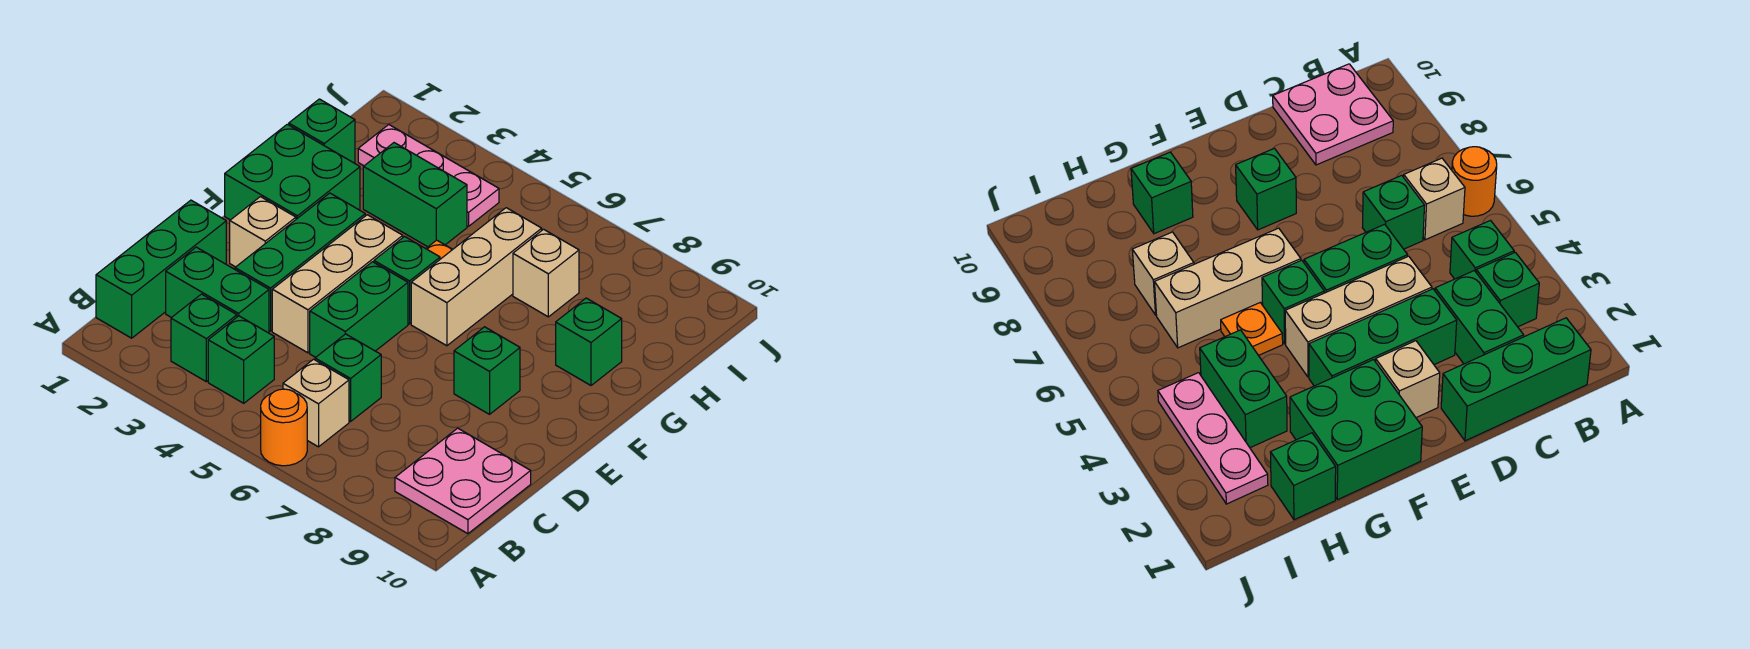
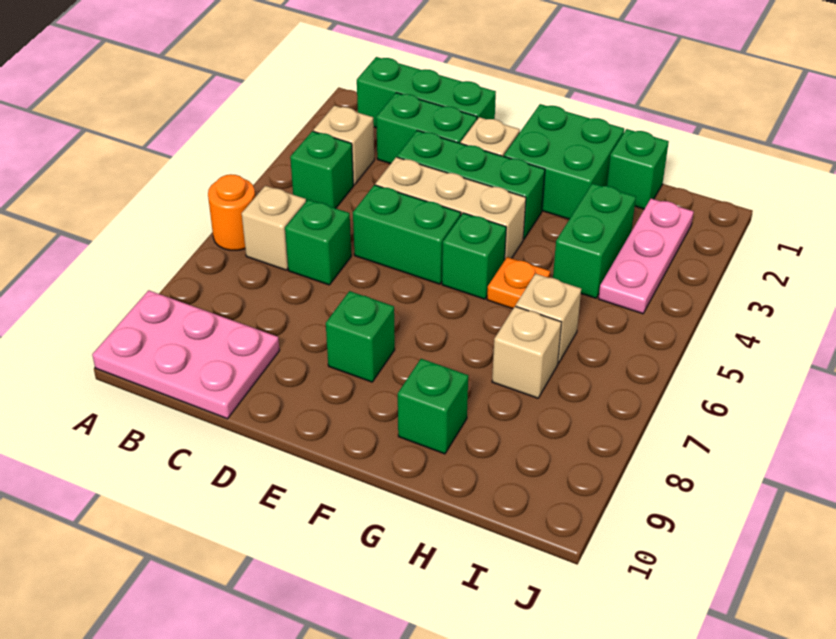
green brick B3 level 1 -> tan brick B3 level 1
pink plate B9:C10 level 1 -> pink plate A9:C10 level 1
green brick C2:C3 level 1 -> green brick C2:D2 level 1
tan brick F6:H6 level 1 -> tan brick H6 level 1

